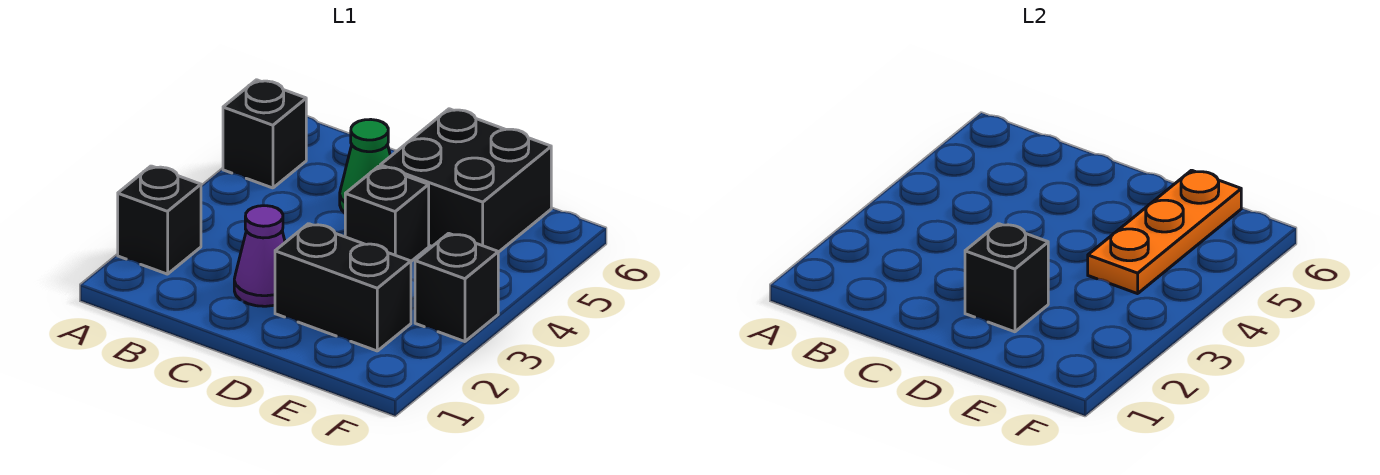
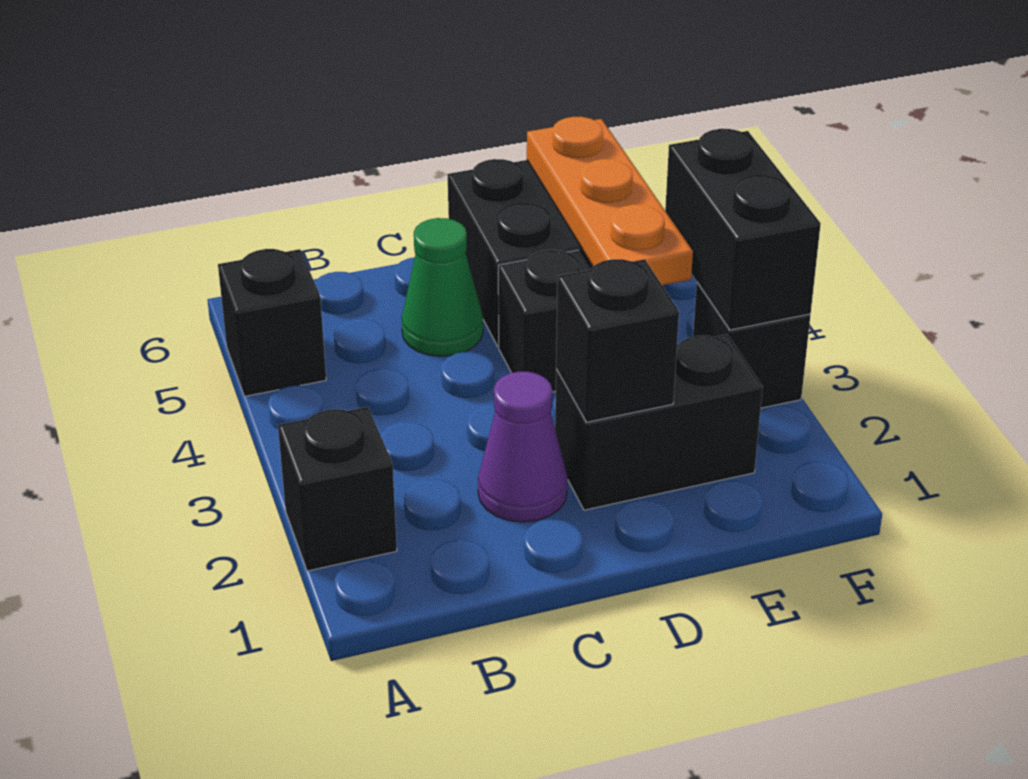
none -> black brick F3:F4 level 2

